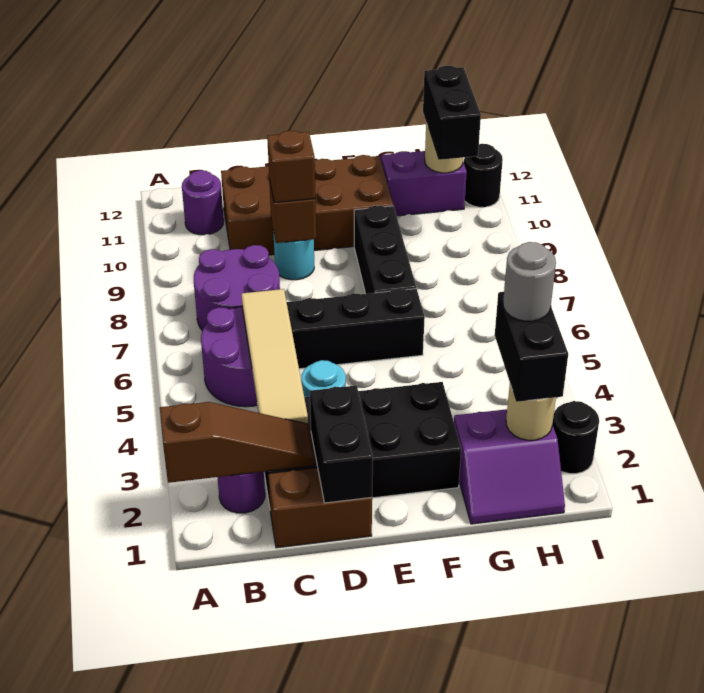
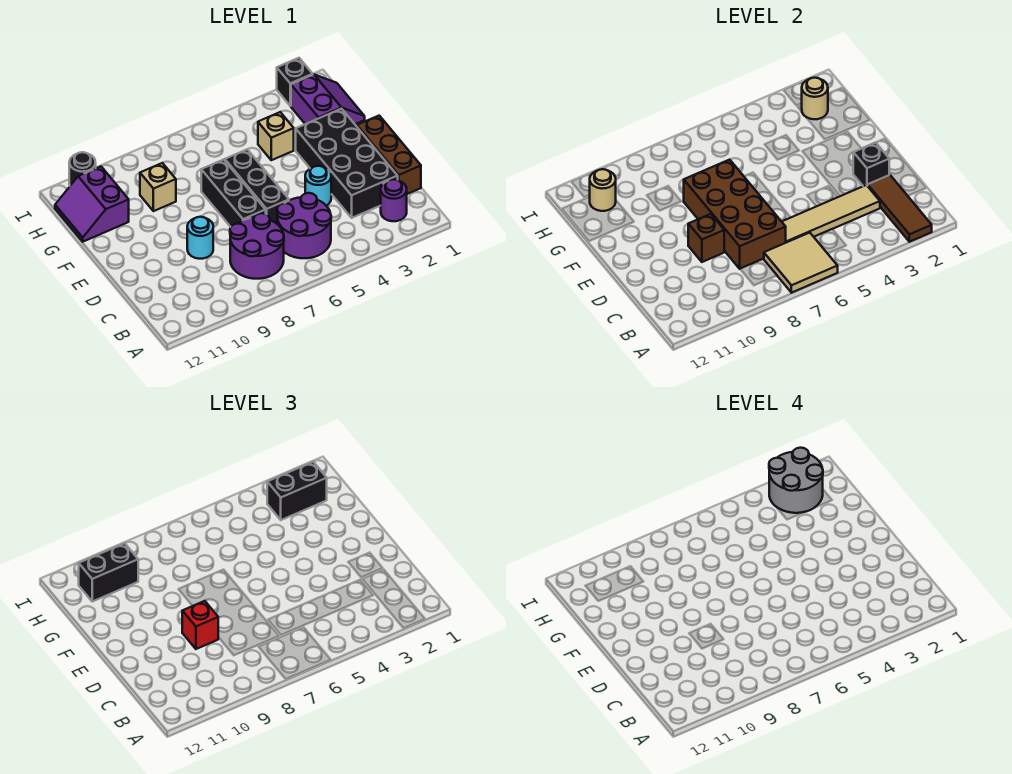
brown slope A2:C2 level 2 top A -> brown tile A2:C2 level 2
none -> tan tile A6:B7 level 2
purple round brick B11 level 1 -> none
brown brick C1:D1 level 1 -> brown brick C1:E1 level 1
brown brick C10:F11 level 1 -> brown brick C7:F8 level 2
black brick D1:D2 level 2 -> black brick D2 level 2
brown brick D9 level 3 -> red brick D9 level 3
black brick F7:F9 level 1 -> black brick D7:F7 level 1
none -> tan brick G4 level 1
none -> tan brick G9 level 1
grey round brick H3 level 4 -> grey round brick H2:I3 level 4
black round brick I2 level 1 -> black brick I2 level 1

